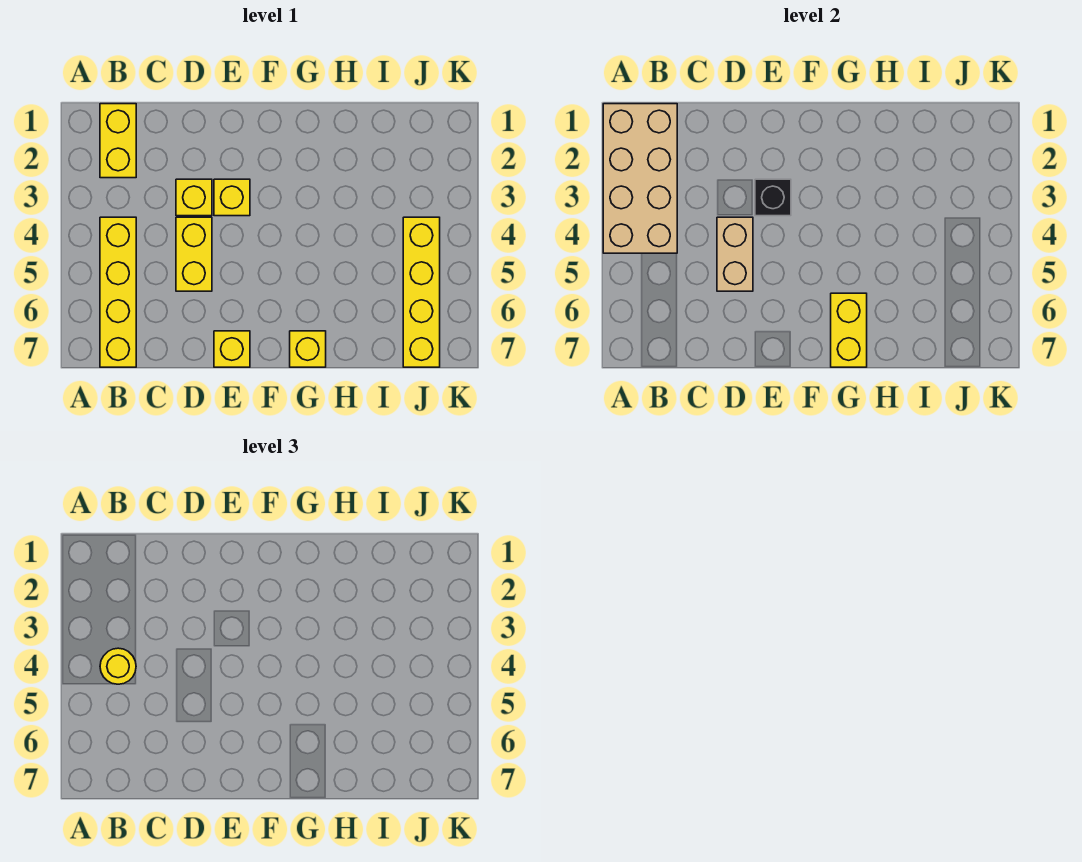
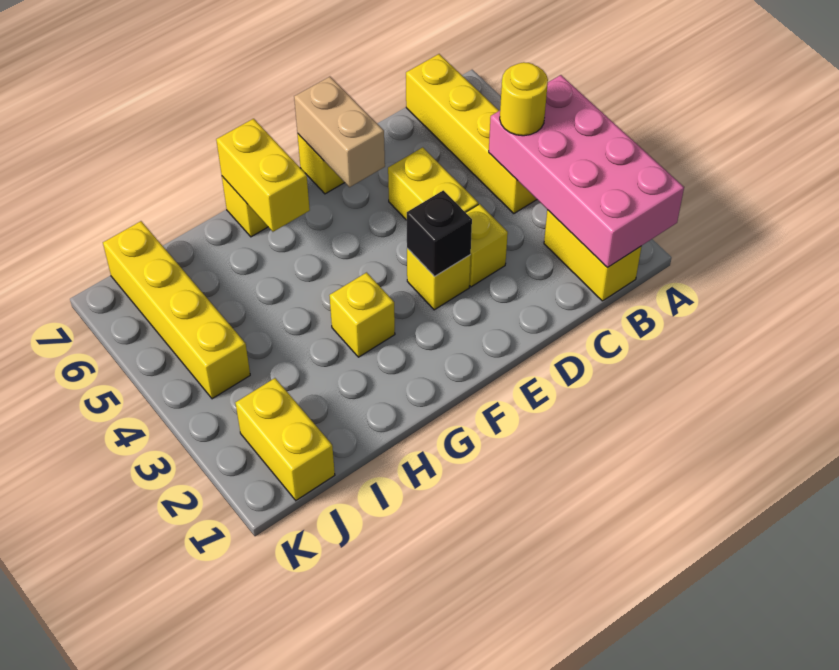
tan brick A1:B4 level 2 -> pink brick A1:B4 level 2
tan brick D4:D5 level 2 -> tan brick E6:E7 level 2
none -> yellow brick G3 level 1
none -> yellow brick J1:J2 level 1

